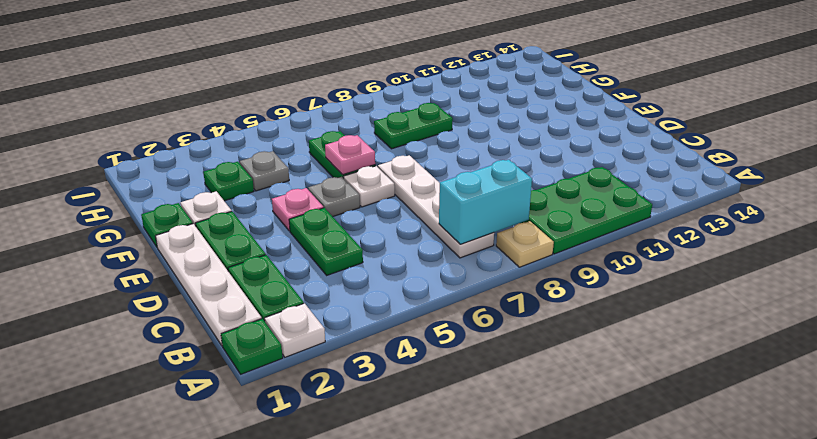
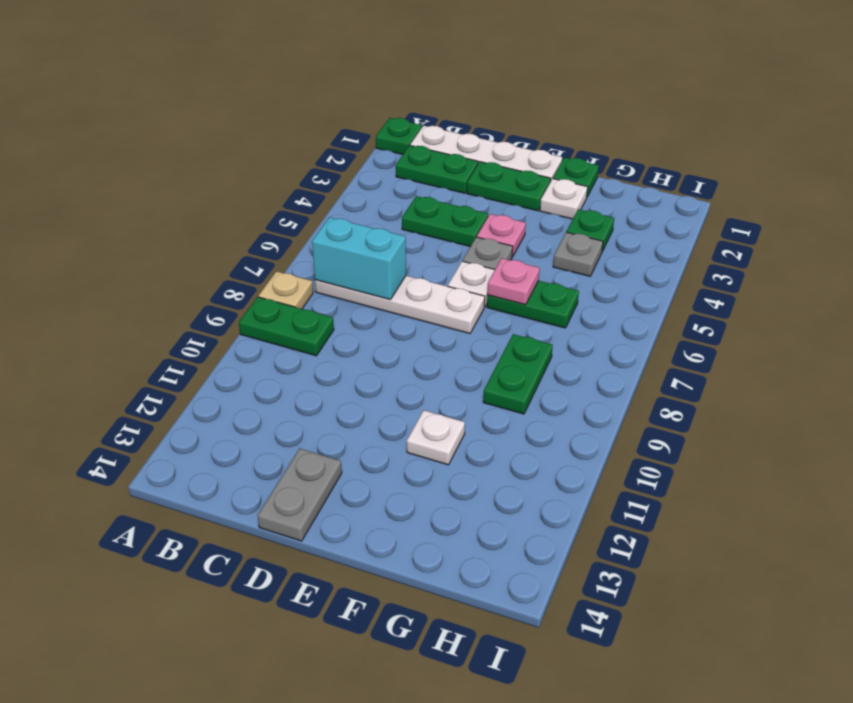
white plate A2 level 1 -> white plate F11 level 1
green plate A9:B11 level 1 -> green plate A9:B9 level 1
cyan brick B7:B8 level 2 -> cyan brick B7:C7 level 2
none -> grey plate D13:D14 level 1

